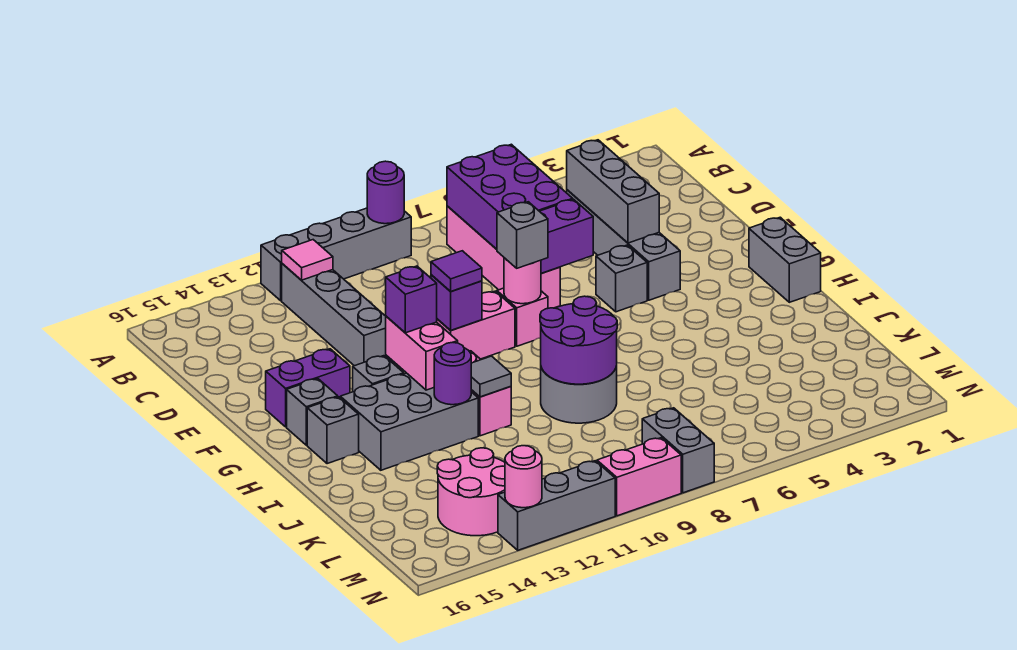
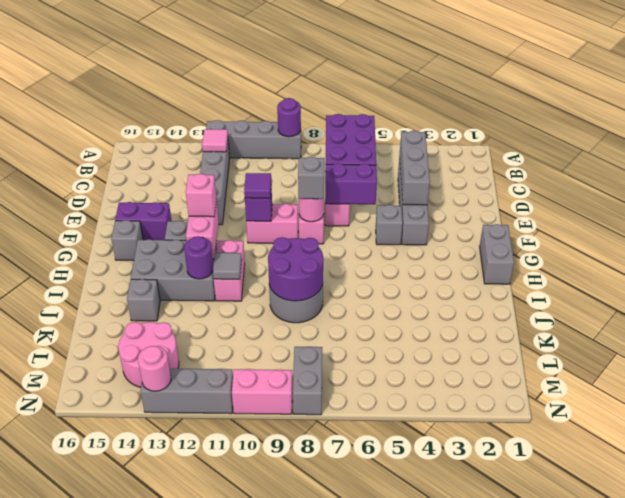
purple brick G12 level 3 -> pink brick G12 level 3
grey brick H15 level 1 -> grey brick J14 level 1

